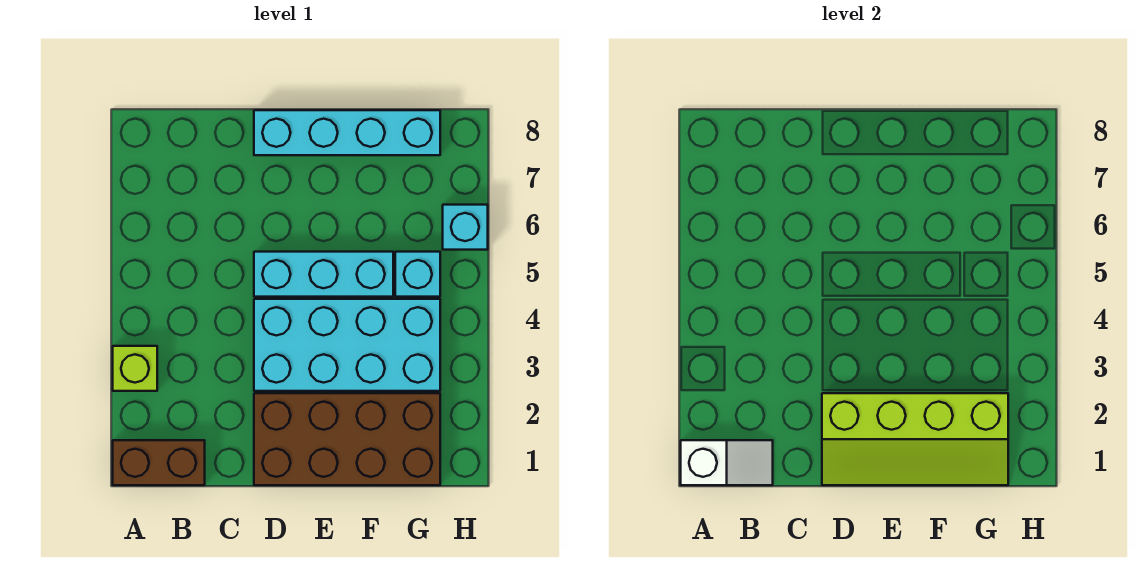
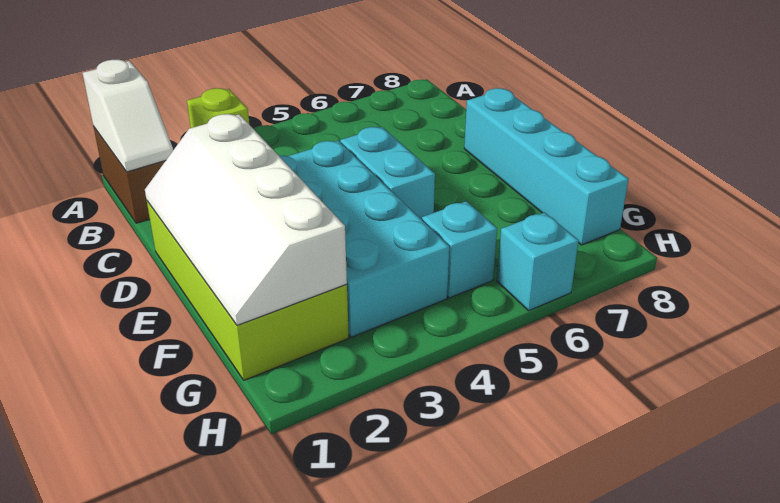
brown brick D1:G2 level 1 -> lime brick D1:G2 level 1
lime slope D1:G2 level 2 top 2 -> white slope D1:G2 level 2 top 2
cyan brick D5:F5 level 1 -> cyan brick D5:E5 level 1

